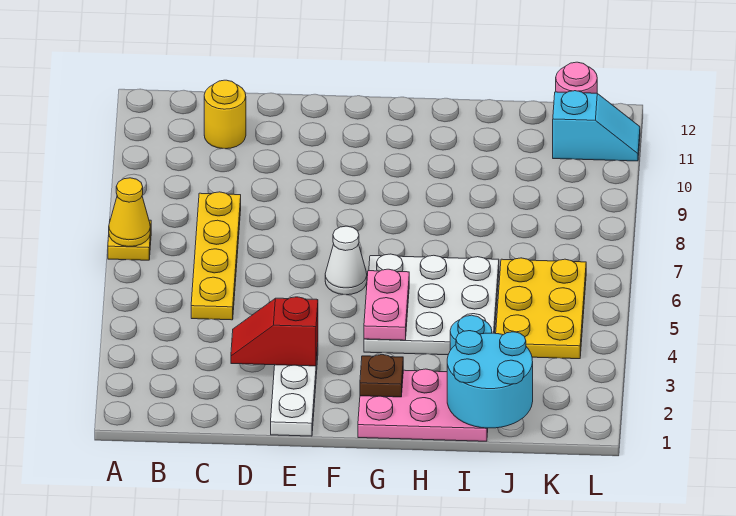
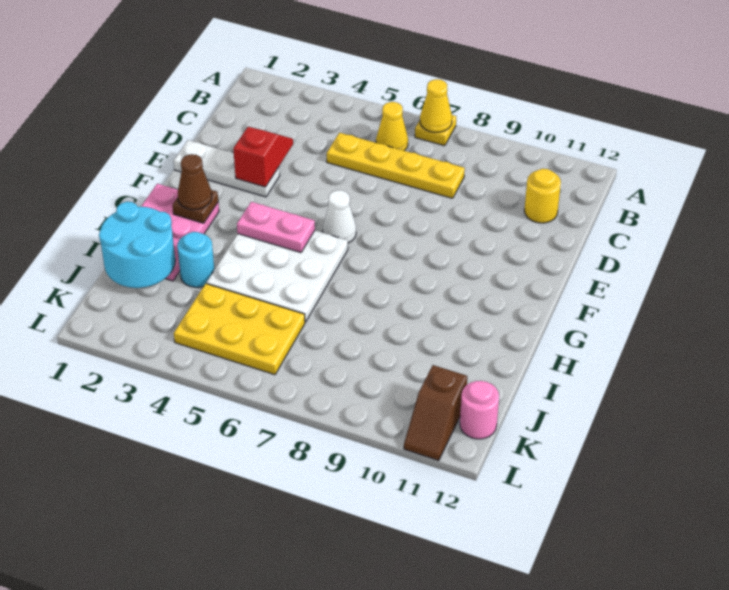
none -> yellow cone B6 level 1
none -> brown cone G2 level 3
cyan slope K11:L11 level 1 top K -> brown slope K11:L11 level 1 top K

